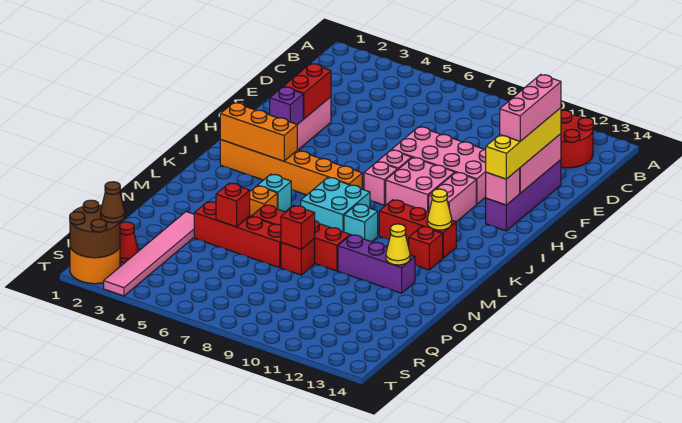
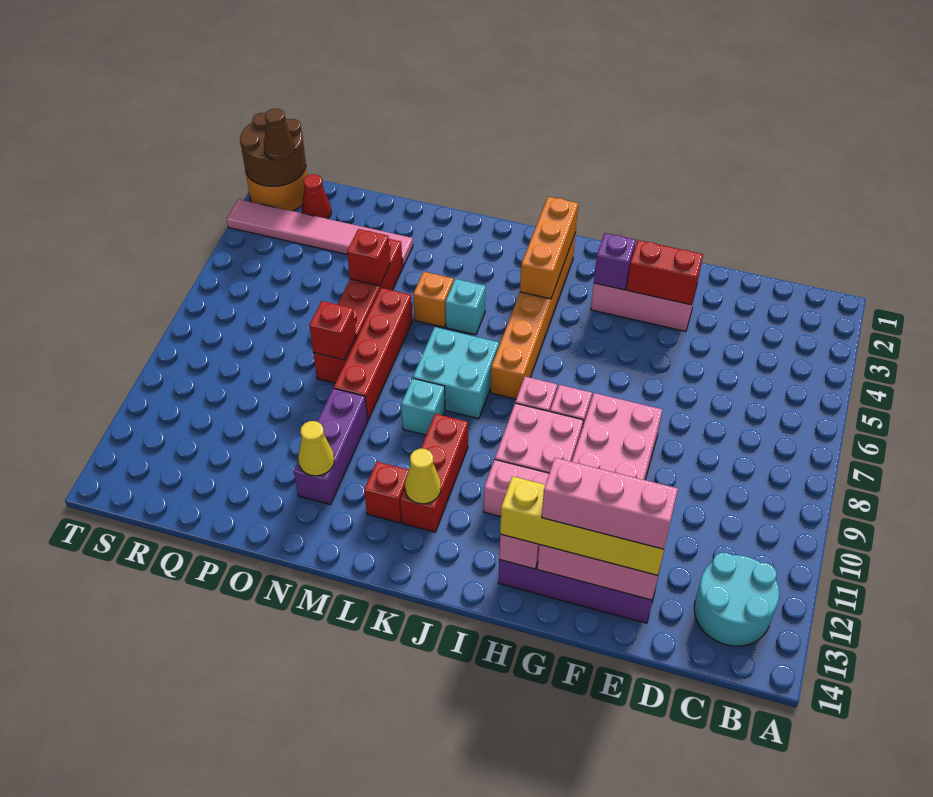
red round brick B12:C13 level 1 -> cyan round brick B12:C13 level 1

